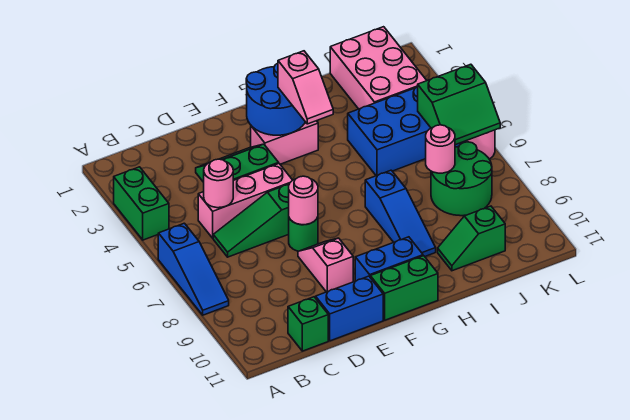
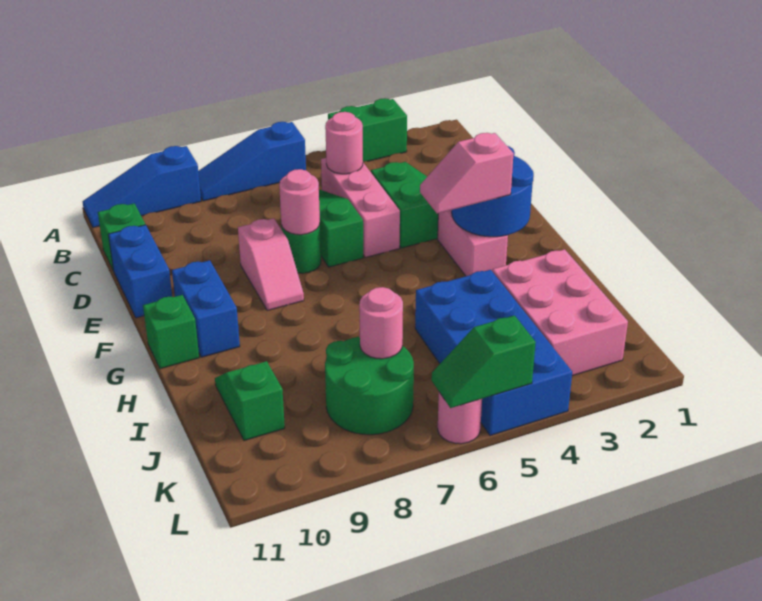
pink slope E8:E9 level 1 top 9 -> pink slope E8:F8 level 1 top E
green brick F11:G11 level 1 -> green brick G11 level 1
blue slope H7:H9 level 1 top 7 -> blue slope A9:A11 level 1 top 9
pink brick J1:K3 level 1 -> pink brick I2:K3 level 1
green slope K5:L6 level 2 top 5 -> green slope L5:L6 level 2 top 5

